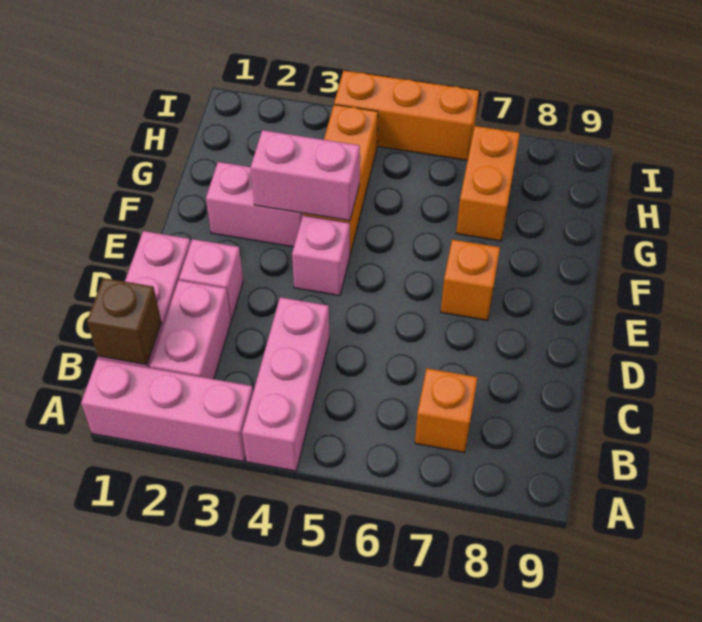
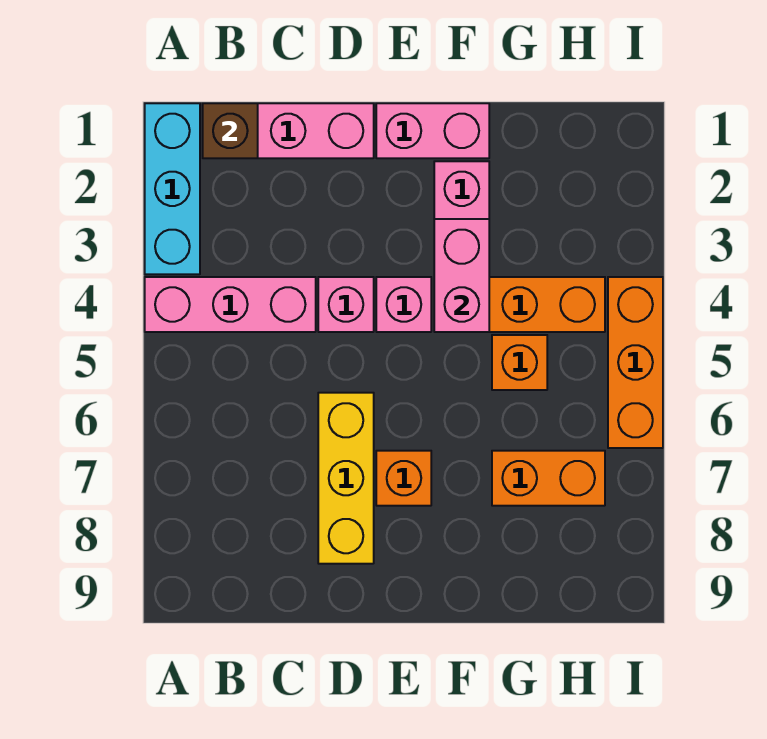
pink brick A1:A3 level 1 -> cyan brick A1:A3 level 1
pink brick B2:C2 level 1 -> pink brick E1:F1 level 1
orange brick B7 level 1 -> orange brick G5 level 1
pink brick D2 level 1 -> pink brick D4 level 1
none -> yellow brick D6:D8 level 1

